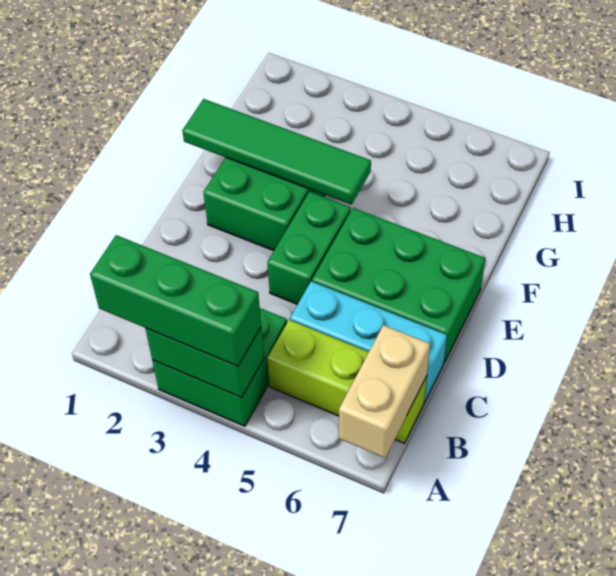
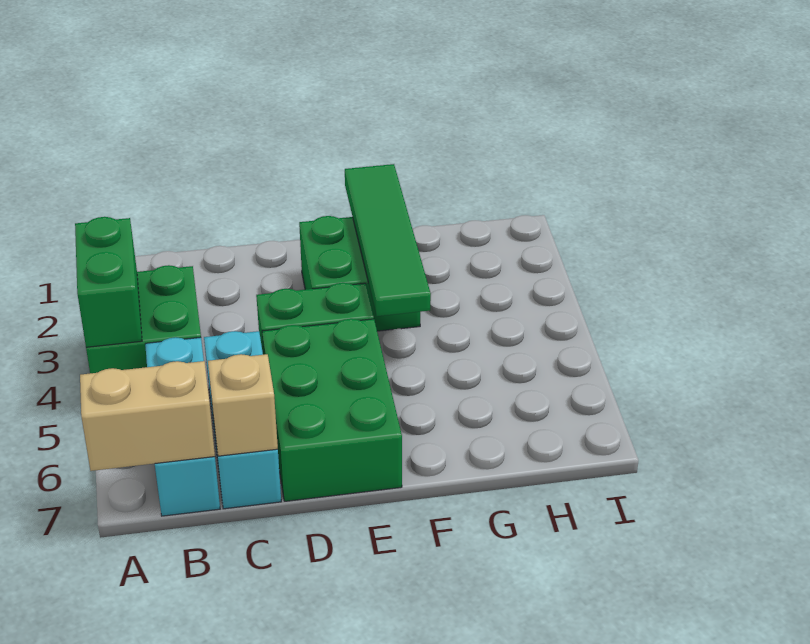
green brick A2:A4 level 3 -> none
lime brick B5:B7 level 1 -> cyan brick B5:B7 level 1
none -> tan brick C7 level 2

